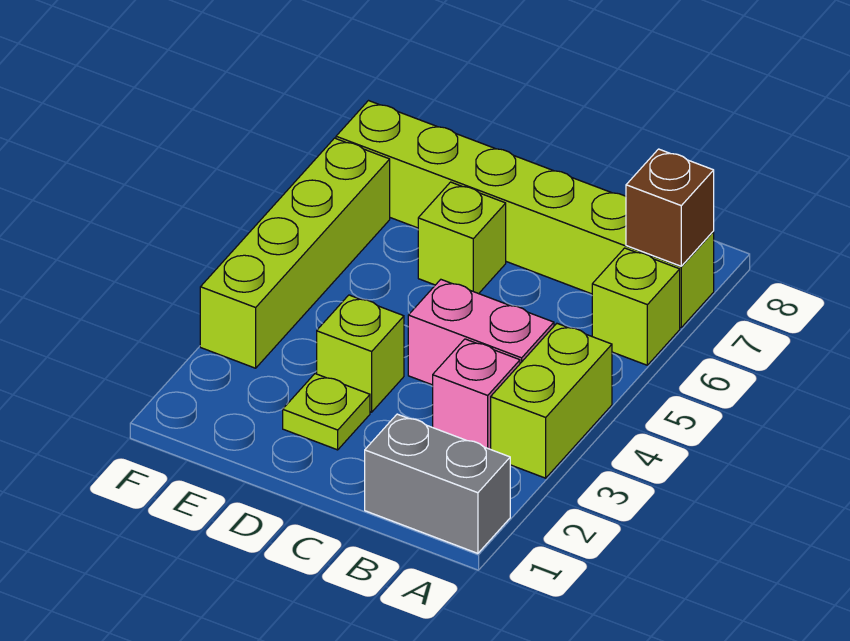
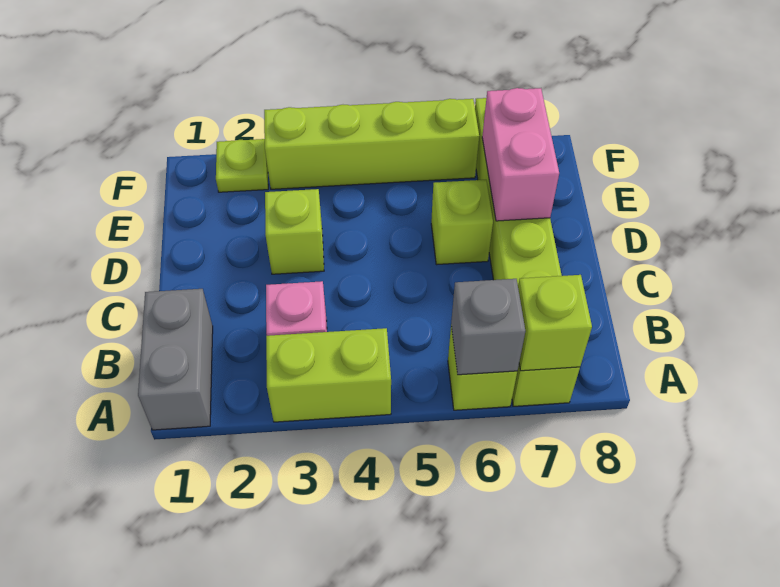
none -> grey brick A6 level 2
brown brick A7 level 2 -> lime brick A7 level 2
pink brick B4:C4 level 1 -> pink brick D7:E7 level 2
lime plate D2 level 1 -> lime plate F2 level 1

